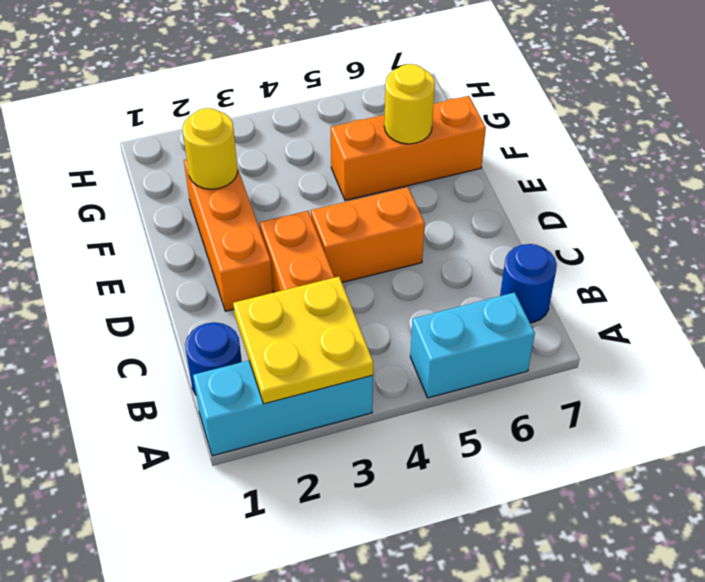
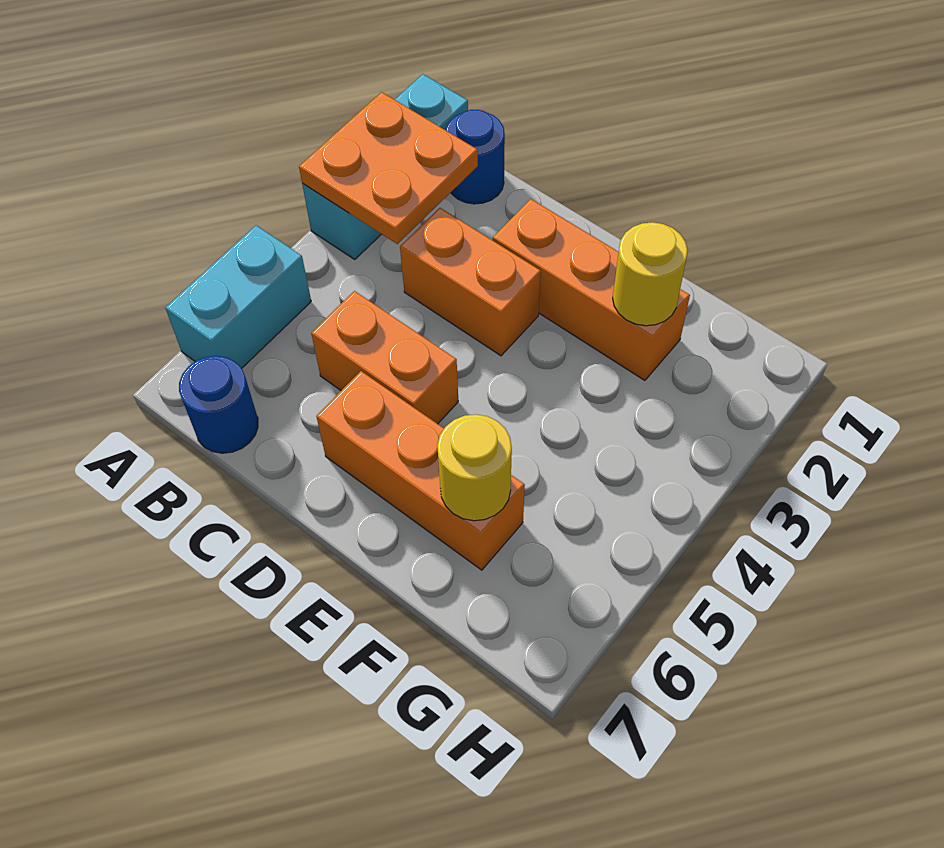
yellow plate A2:B3 level 2 -> orange plate A2:B3 level 2
orange brick D4:D5 level 1 -> orange brick C5:D5 level 1
orange brick F5:F7 level 1 -> orange brick D6:F6 level 1

